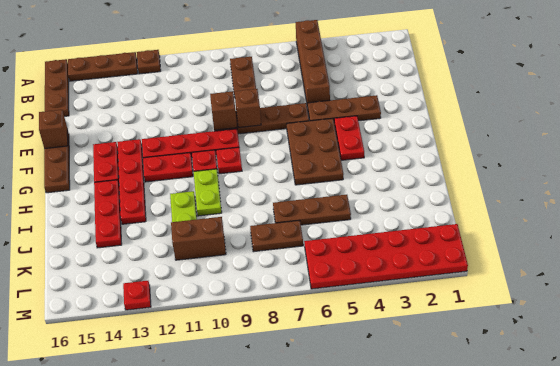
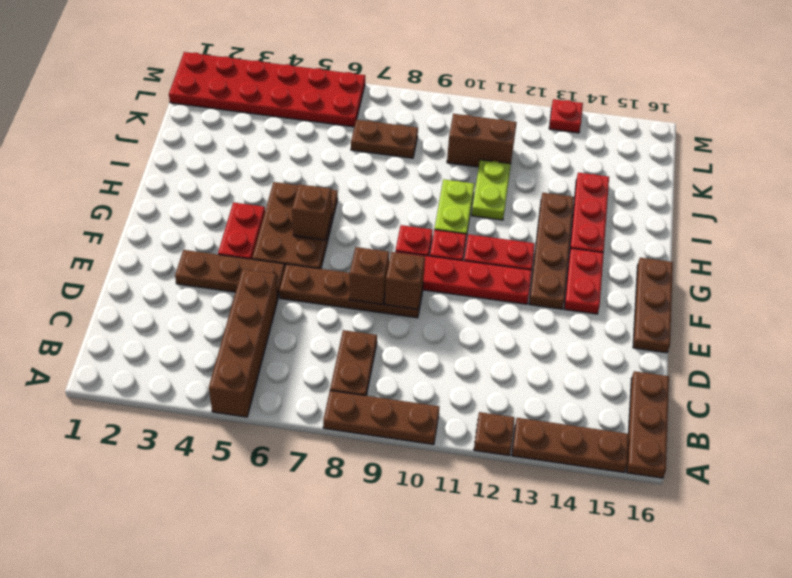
brown brick E16 level 2 -> brown brick G6 level 2
red plate F13:I13 level 1 -> brown plate F13:I13 level 1
brown plate J5:J7 level 1 -> brown plate A8:A10 level 1

